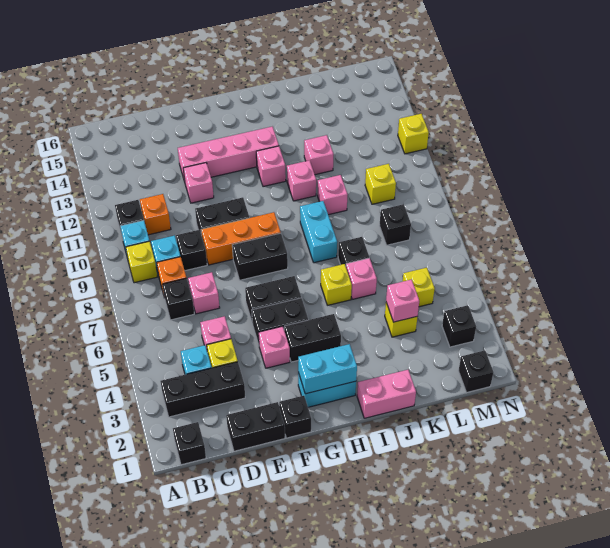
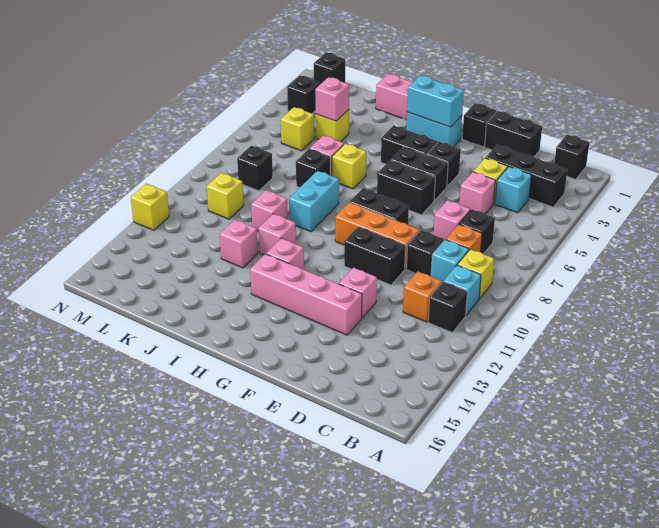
pink brick F4 level 1 -> black brick F4 level 1

